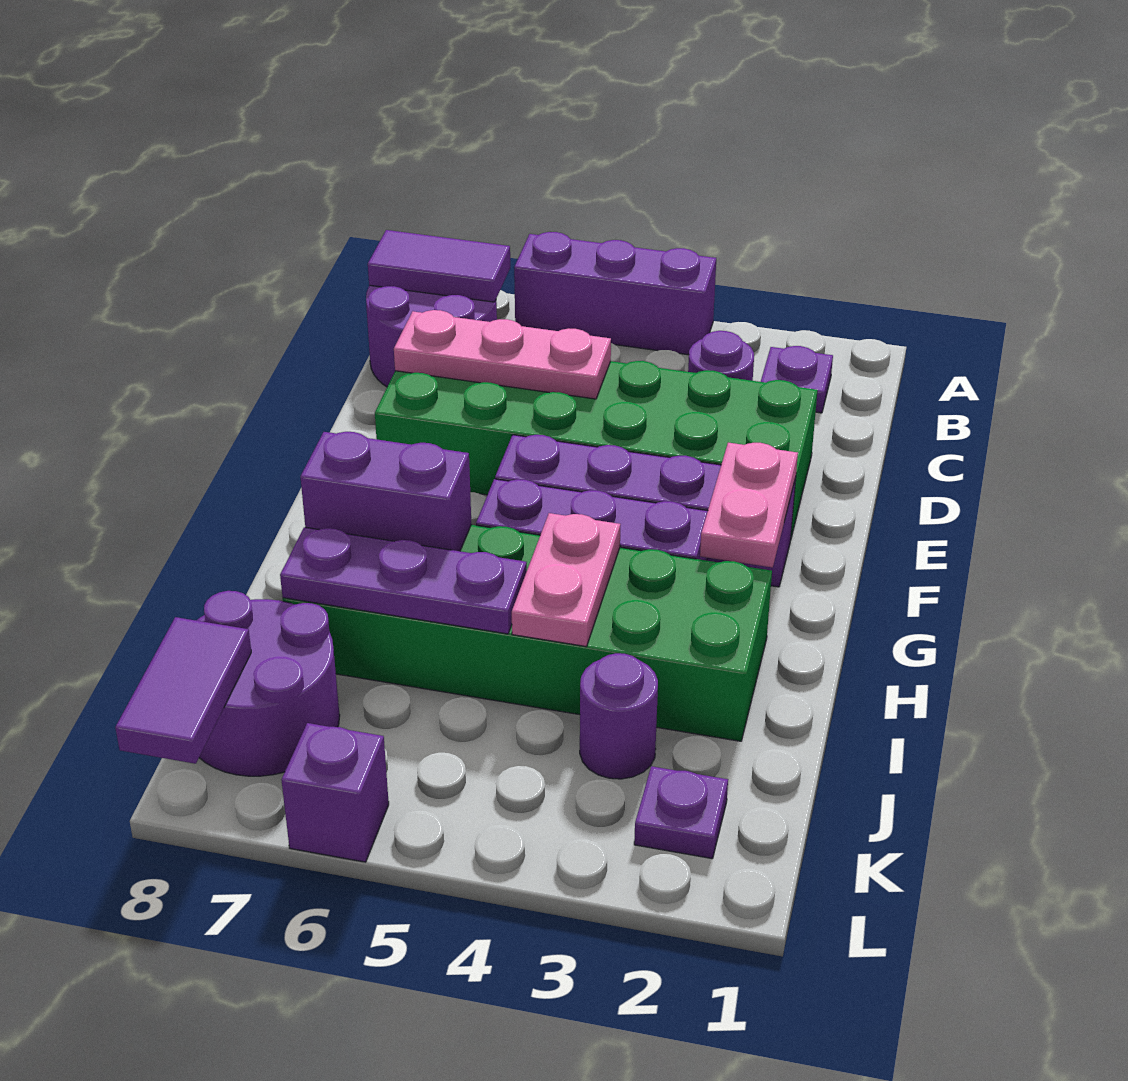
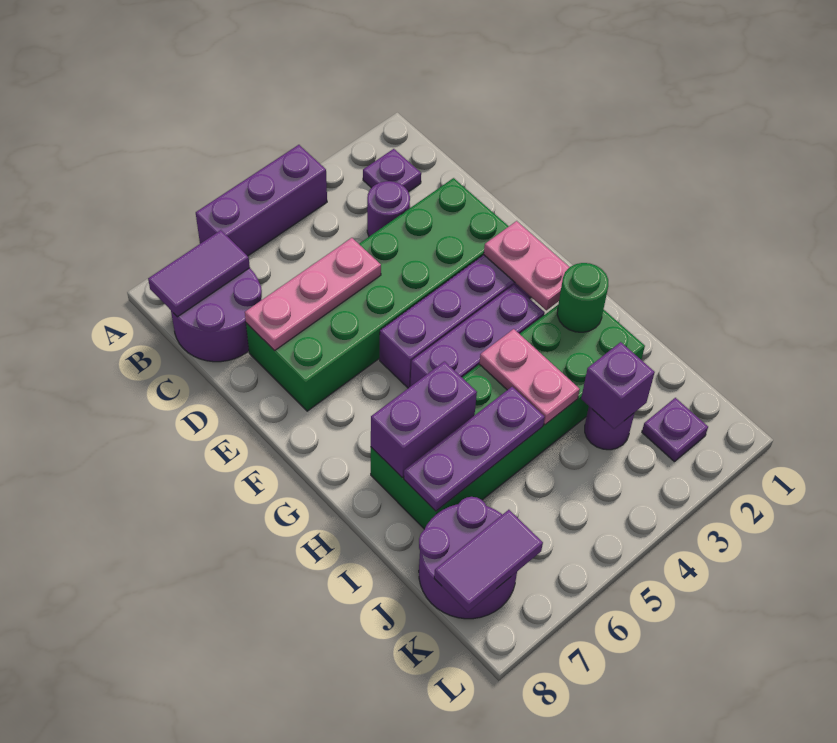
none -> green round brick H2 level 2
purple tile K8:L8 level 2 -> purple tile K7:K8 level 2
purple brick L6 level 1 -> purple brick J3 level 2

